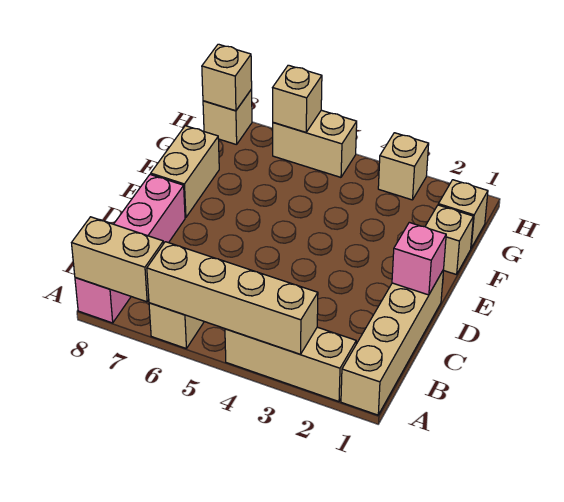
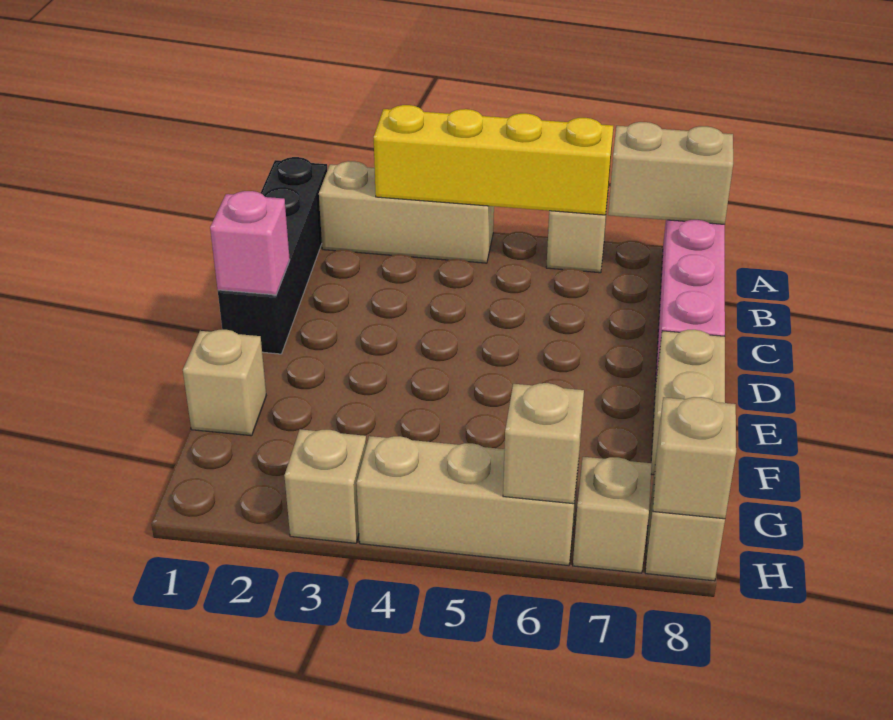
tan brick A1:D1 level 1 -> black brick A1:D1 level 1
tan brick A3:A6 level 2 -> yellow brick A3:A6 level 2
tan brick G1 level 1 -> tan brick H7 level 1
tan brick H5:H6 level 1 -> tan brick H4:H6 level 1

